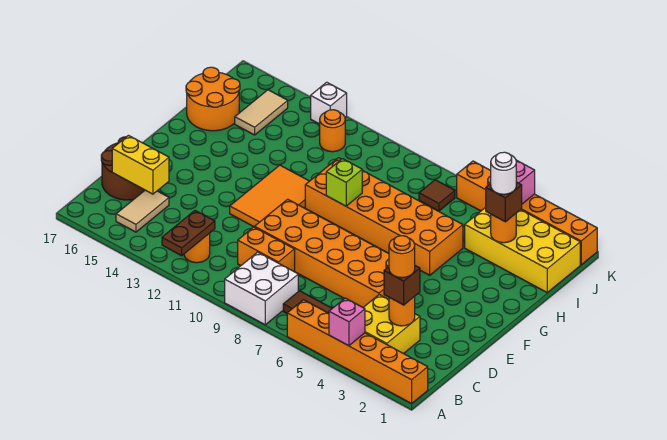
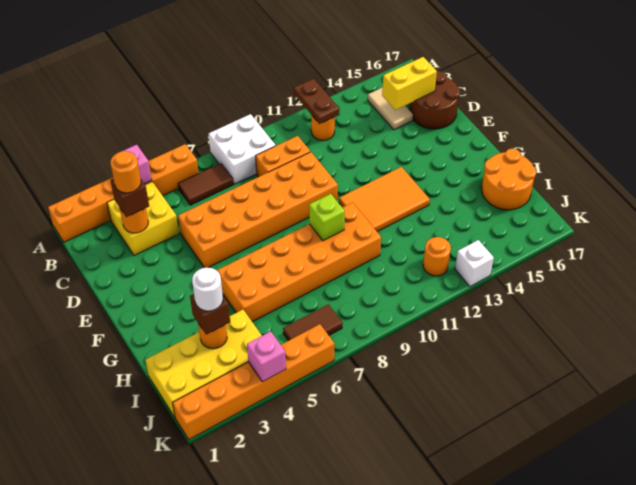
orange tile E11:G12 level 1 -> orange tile F11:G13 level 1
tan tile I15:J15 level 1 -> none
brown tile J7 level 1 -> brown tile J6:J7 level 1

